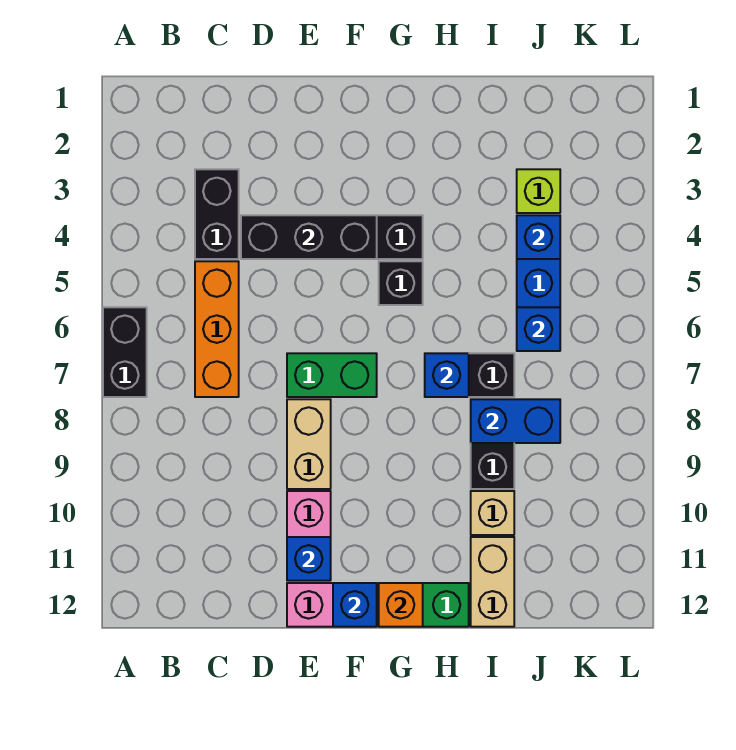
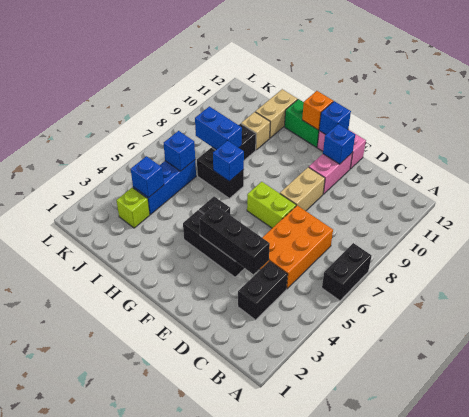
orange brick C5:C7 level 1 -> orange brick C5:D7 level 1
green brick E7:F7 level 1 -> lime brick E7:F7 level 1

